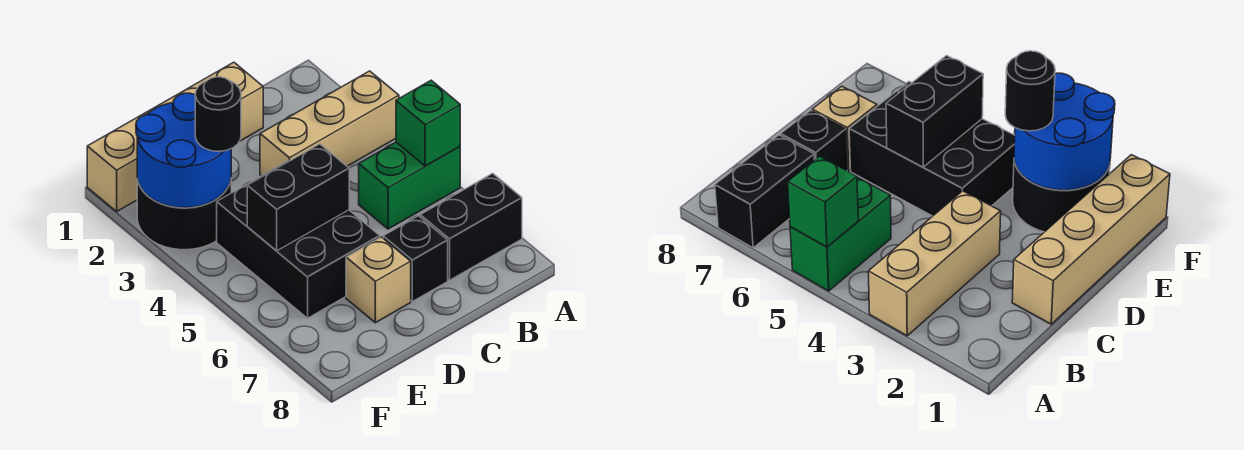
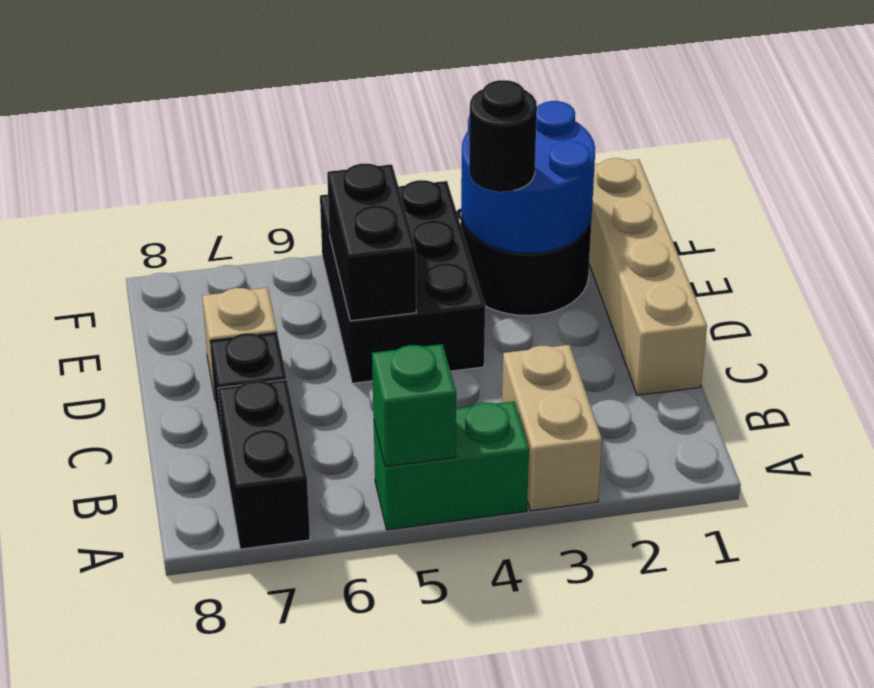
tan brick A3:C3 level 1 -> tan brick A3:B3 level 1
green brick A5:B5 level 1 -> green brick A4:A5 level 1
black brick D4:E6 level 1 -> black brick D4:F5 level 1

